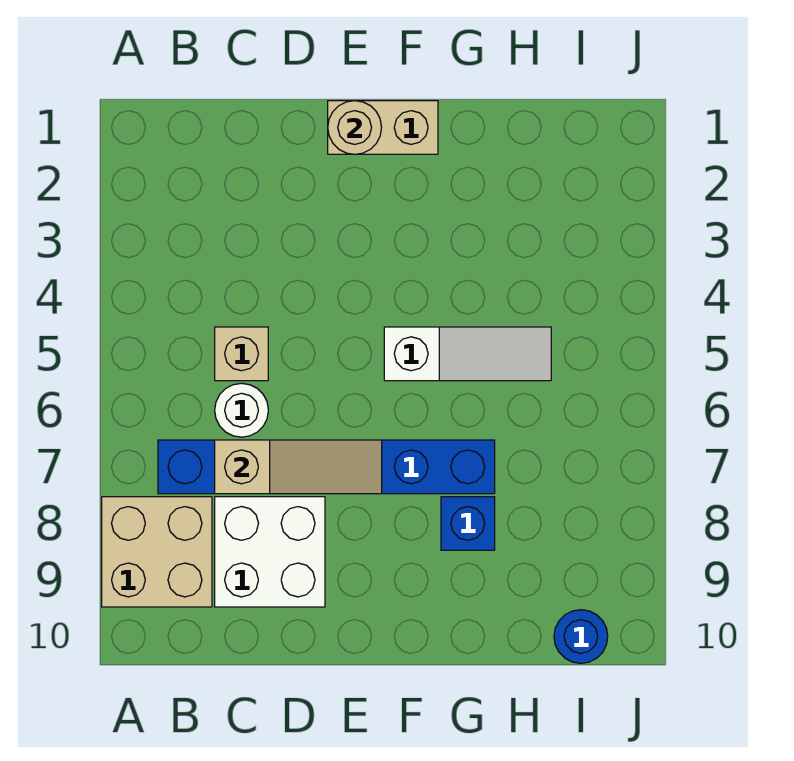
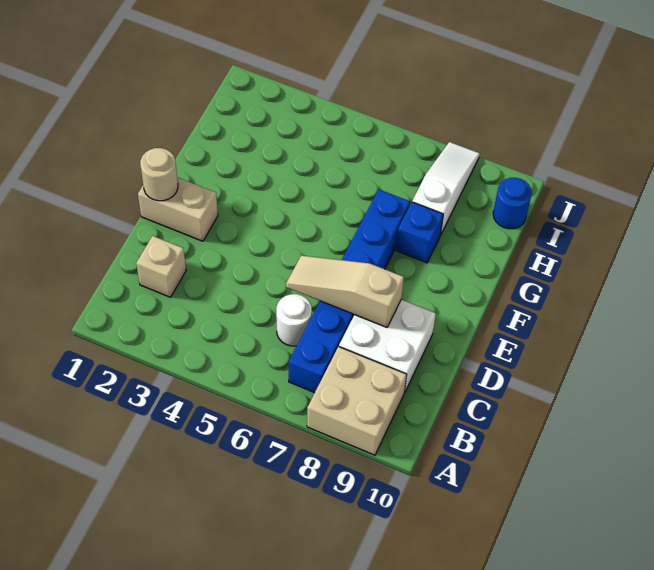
tan brick C5 level 1 -> tan brick C2 level 1
tan slope C7:E7 level 2 top C -> tan slope D6:D8 level 2 top 8
tan brick E1:F1 level 1 -> tan brick E1:E2 level 1
white slope F5:H5 level 1 top F -> white slope H8:J8 level 1 top H

